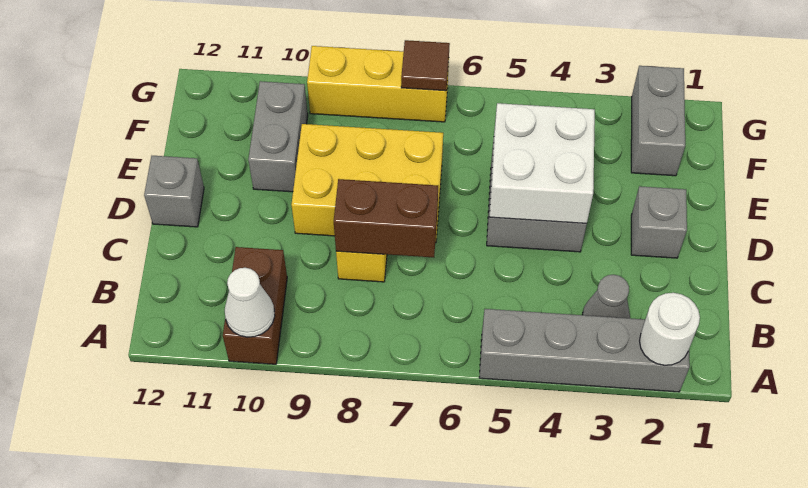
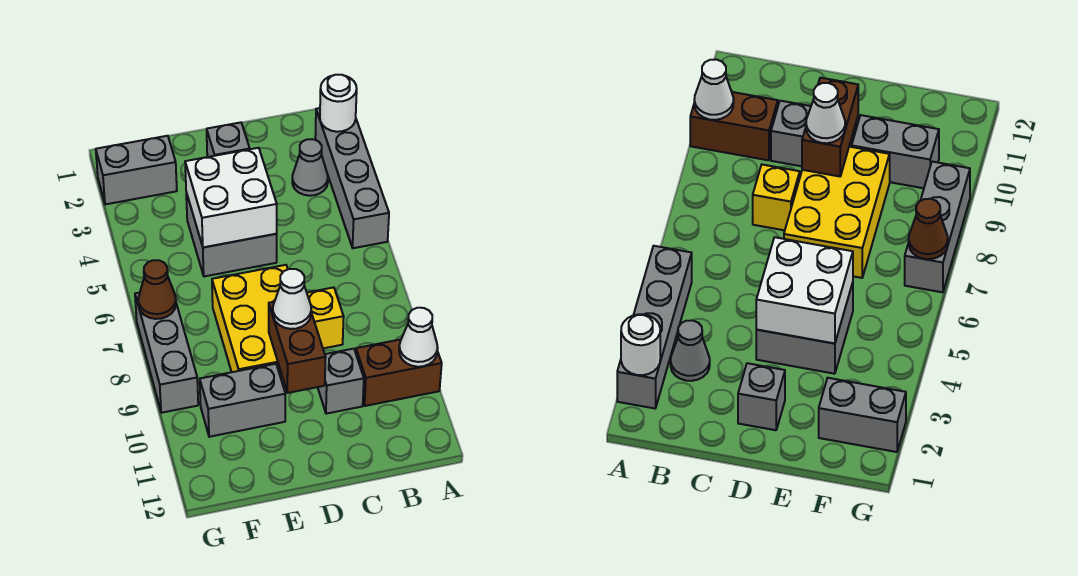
brown brick C7:C8 level 2 -> brown brick D9:D10 level 2
none -> white cone D9 level 3
grey brick D12 level 1 -> grey brick C10 level 1
yellow brick G7:G9 level 1 -> grey brick G7:G9 level 1
brown tile G7 level 2 -> brown cone G7 level 2

